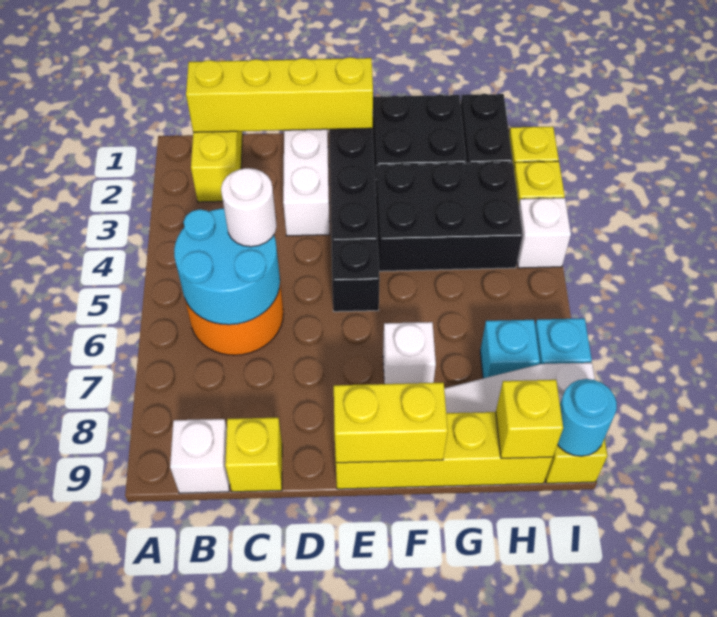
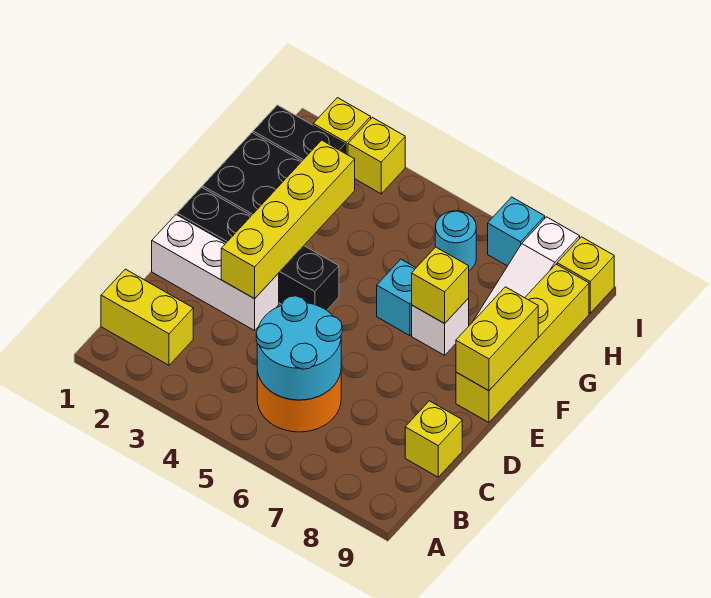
yellow brick B1:E1 level 2 -> yellow brick D3:G3 level 2
white brick B9 level 1 -> none
white round brick C5 level 3 -> none
black brick E5 level 1 -> none
black brick F3:H4 level 1 -> none
cyan brick H7 level 1 -> cyan brick F6 level 1
yellow brick H9 level 2 -> yellow brick F7 level 2
white brick I4 level 1 -> none
cyan round brick I9 level 2 -> cyan round brick H6 level 1

